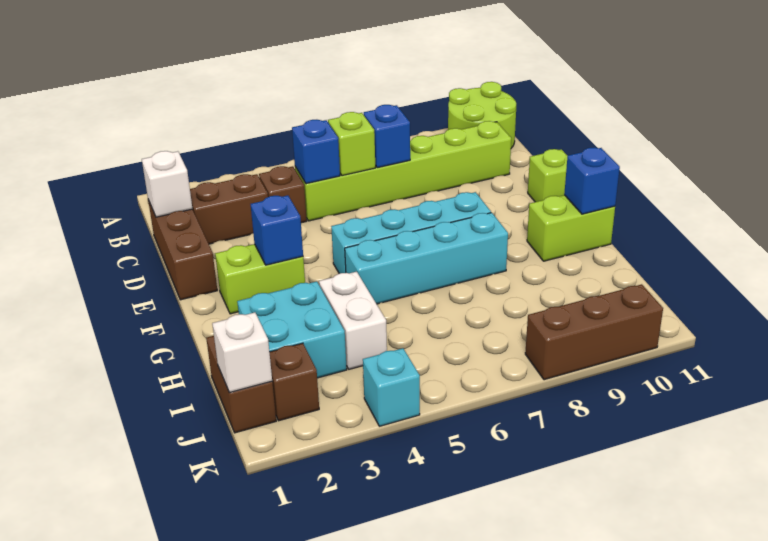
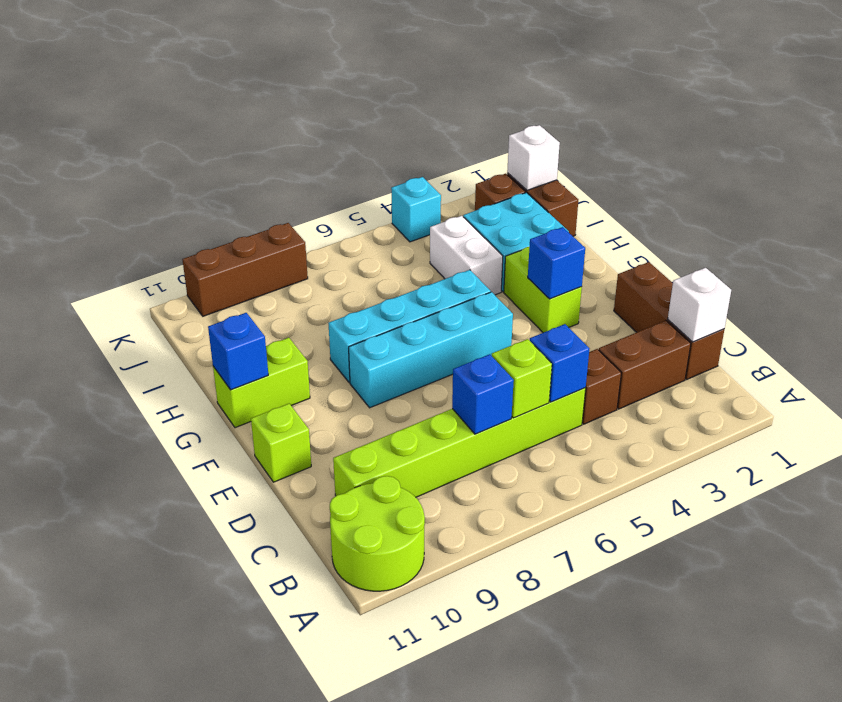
lime brick F2:F3 level 1 -> lime brick F3:G3 level 1

